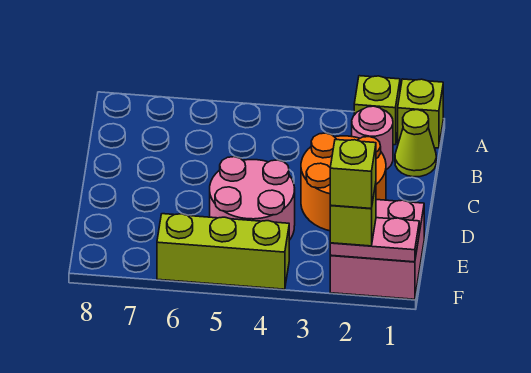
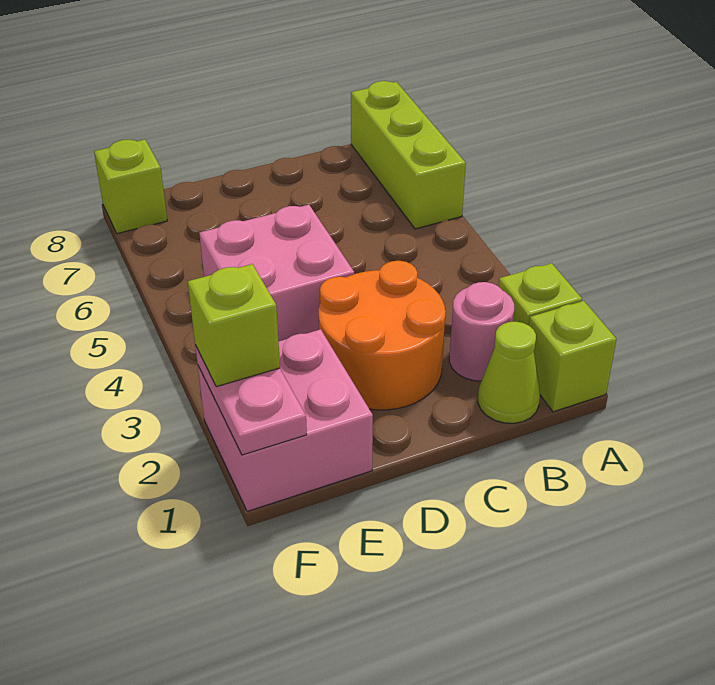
pink round brick D4:E5 level 1 -> pink brick D4:E5 level 1
lime brick F2 level 4 -> lime brick F8 level 1
lime brick F4:F6 level 1 -> lime brick A6:A8 level 1

